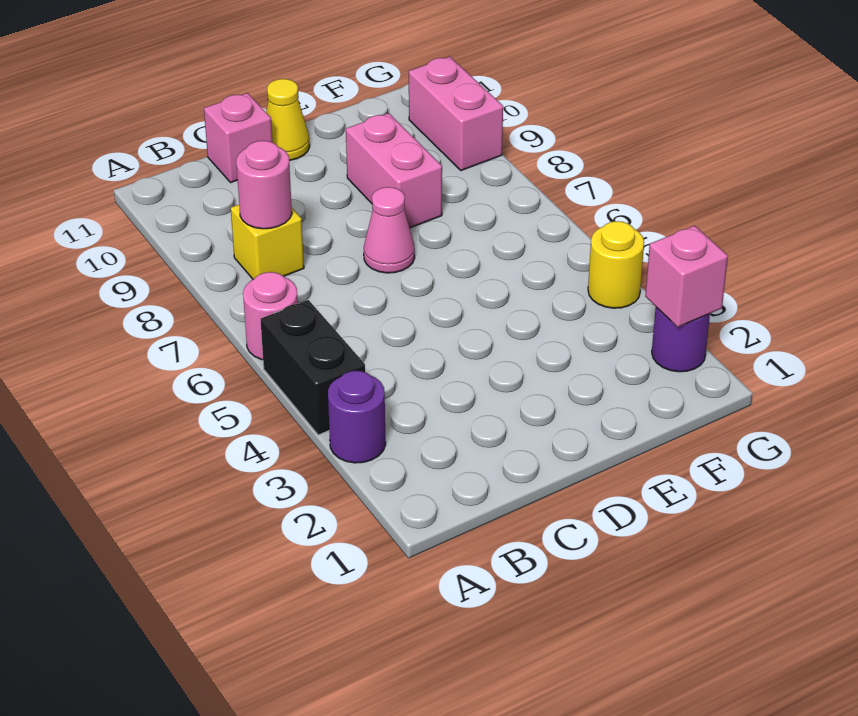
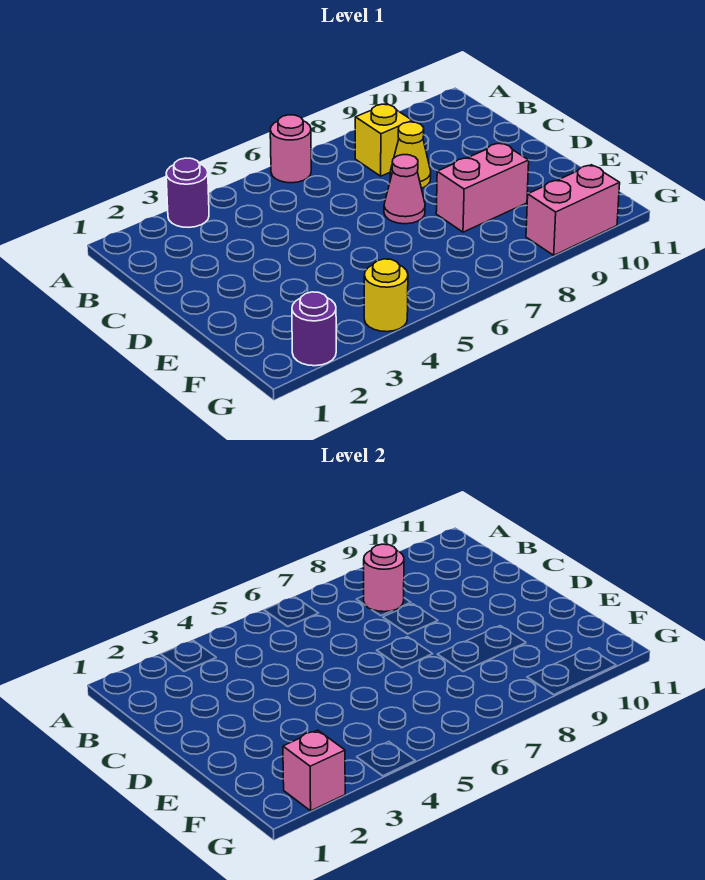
black brick A4:A5 level 1 -> none
pink brick C11 level 1 -> none
yellow cone D11 level 1 -> yellow cone C8 level 1

